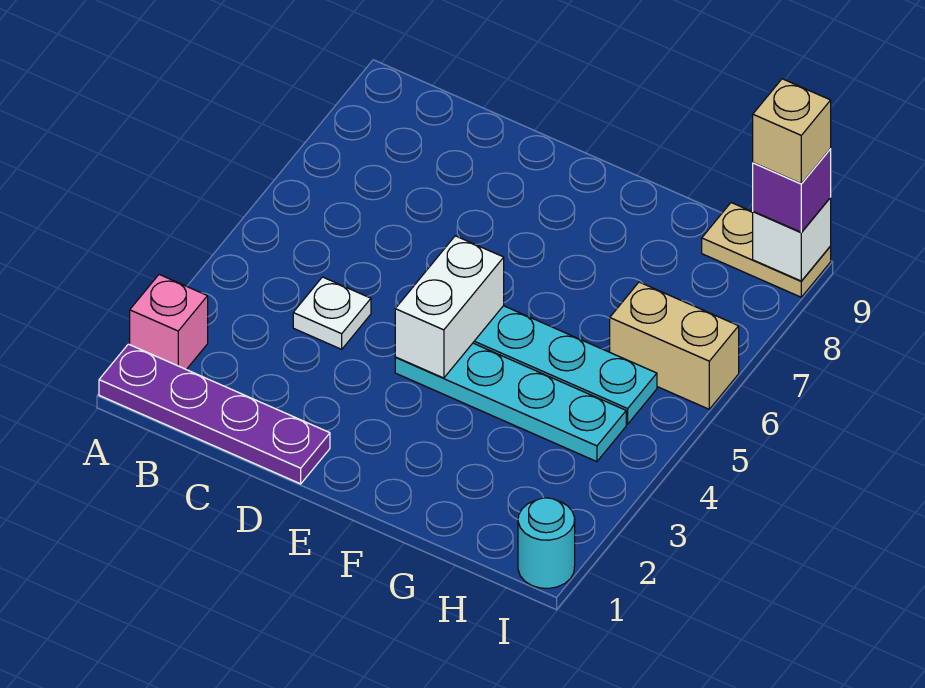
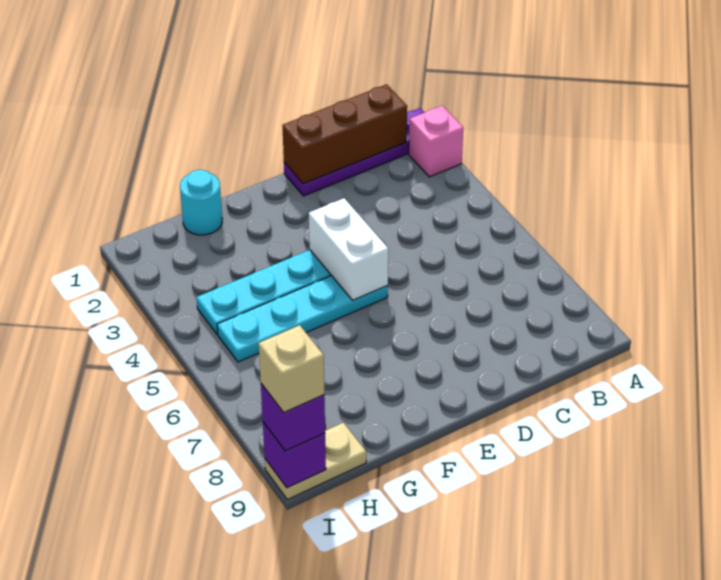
none -> brown brick B1:D1 level 2
white plate C4 level 1 -> none
tan brick H6:I6 level 1 -> none
cyan round brick I1 level 1 -> cyan round brick G1 level 1
white brick I9 level 2 -> purple brick I9 level 2

